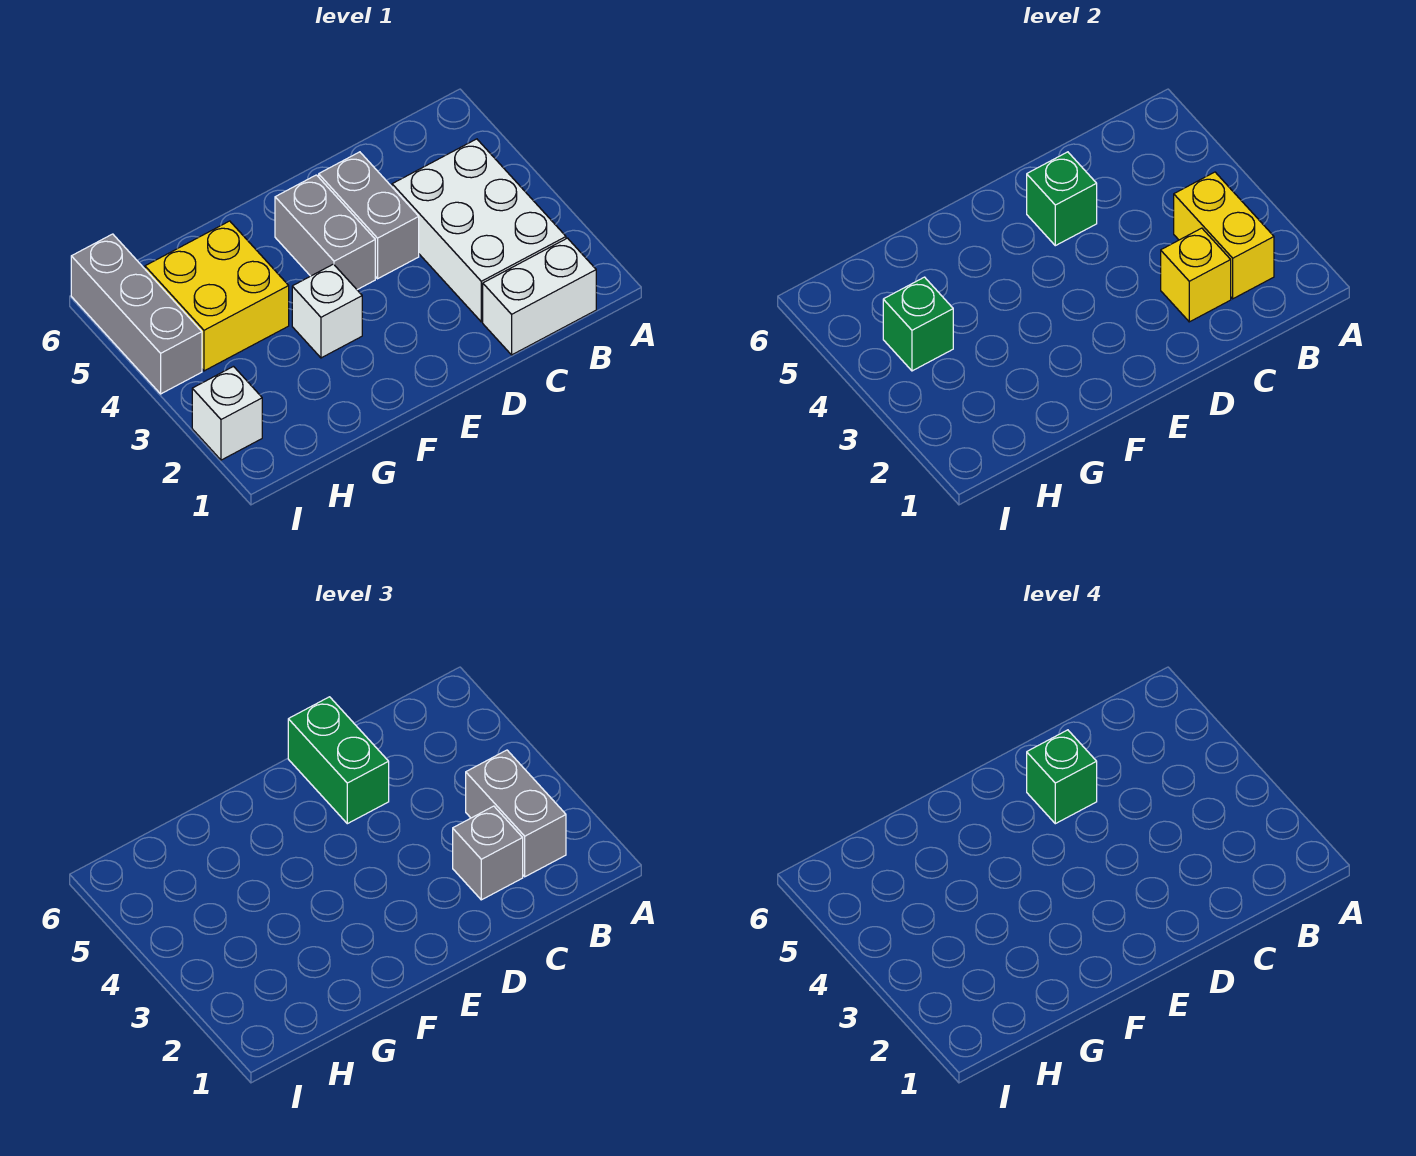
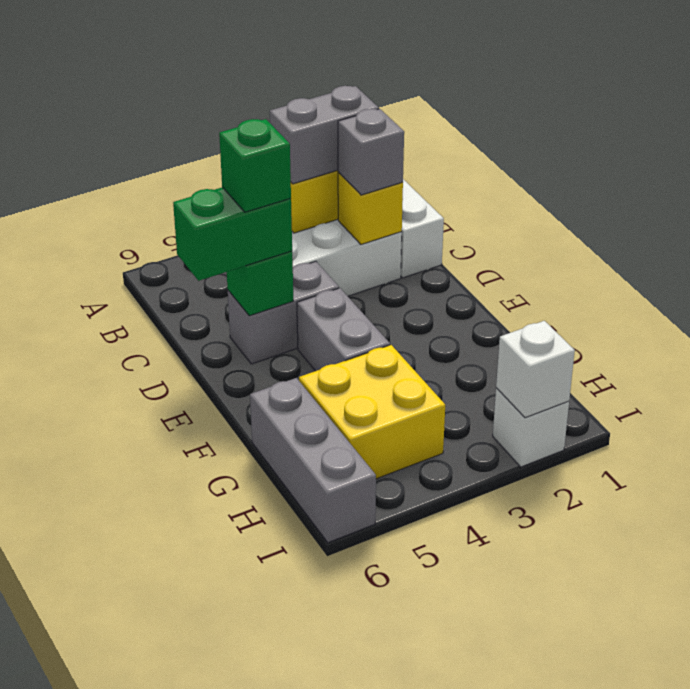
grey brick E4:E5 level 1 -> grey brick E4:F4 level 1
white brick F3 level 1 -> white brick I2 level 2
green brick H4 level 2 -> none
grey brick I4:I6 level 1 -> grey brick G6:I6 level 1

